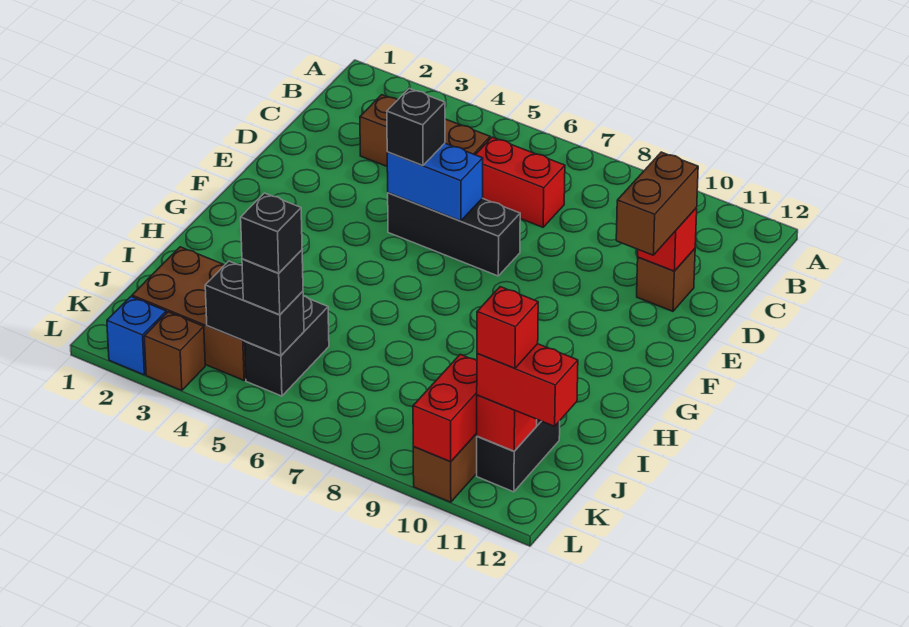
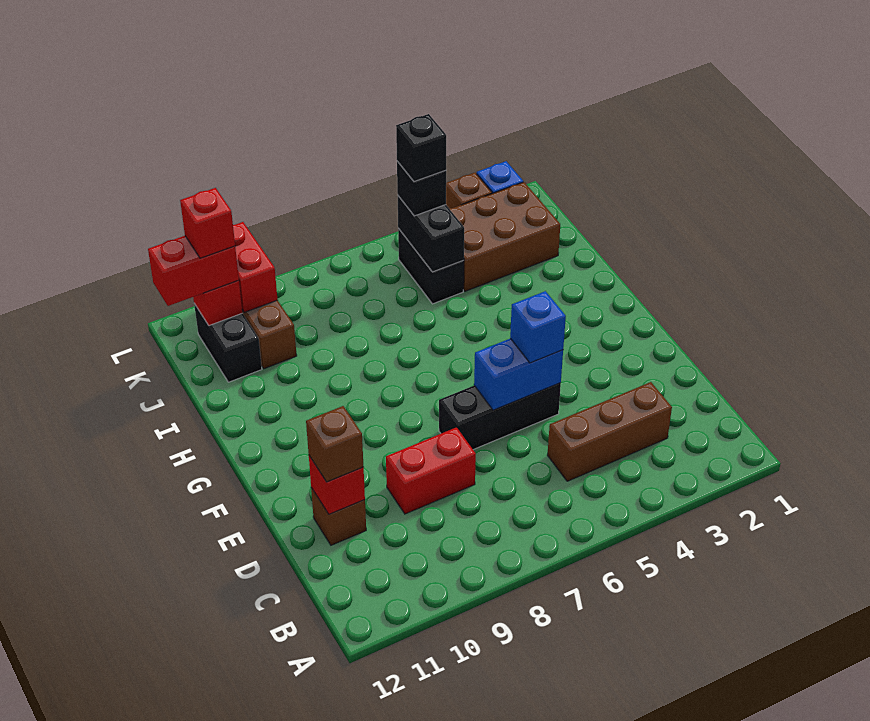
red brick C6:C7 level 1 -> red brick D8:D9 level 1
brown brick D11:E11 level 3 -> brown brick D11 level 3
black brick E5 level 3 -> blue brick E5 level 3
black brick K4:K5 level 2 -> black brick J5:K5 level 2

